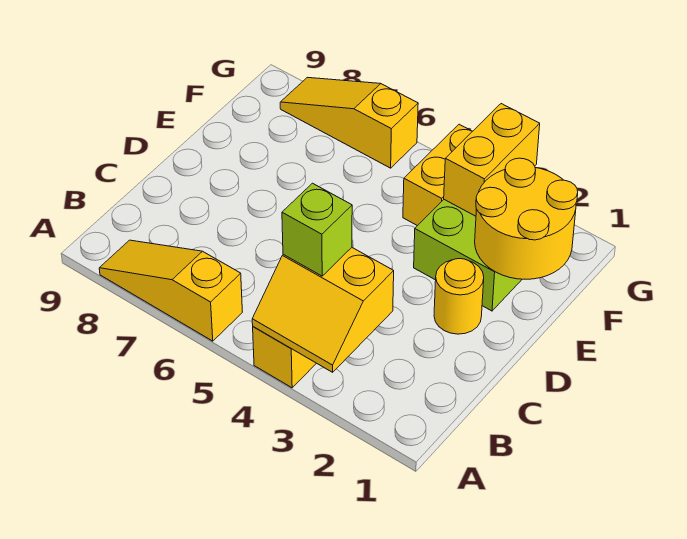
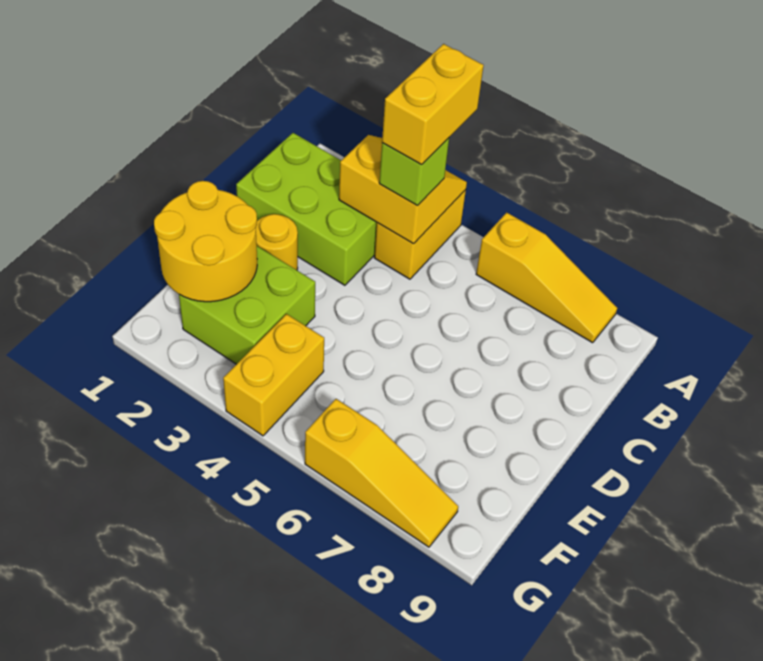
none -> lime brick B1:C3 level 1
yellow brick F3:G3 level 2 -> yellow brick A4:B4 level 4

